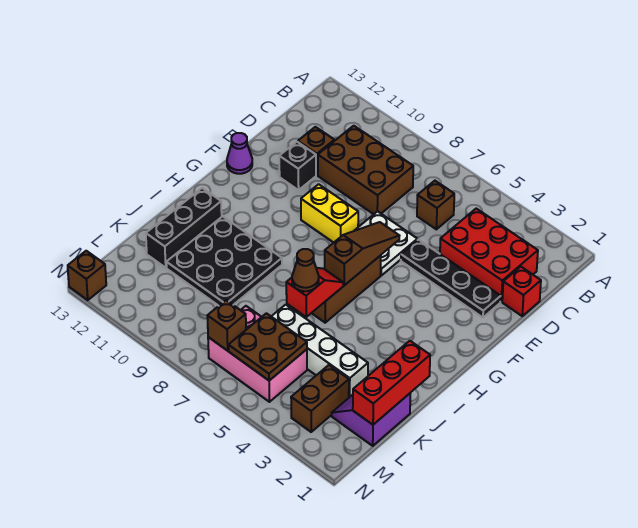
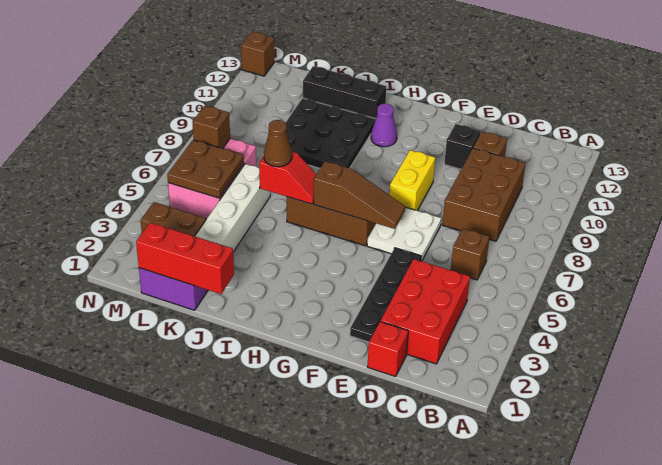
purple cone F13 level 1 -> purple cone H11 level 1

